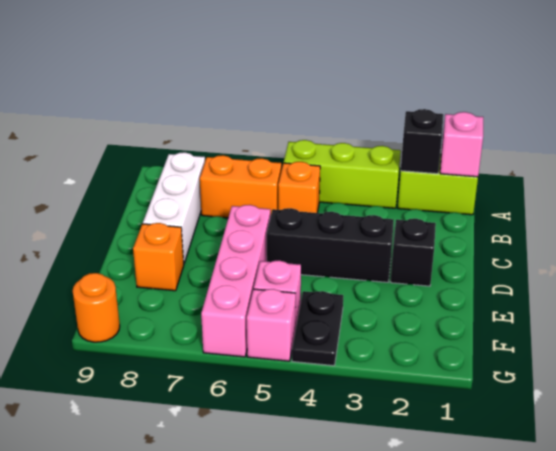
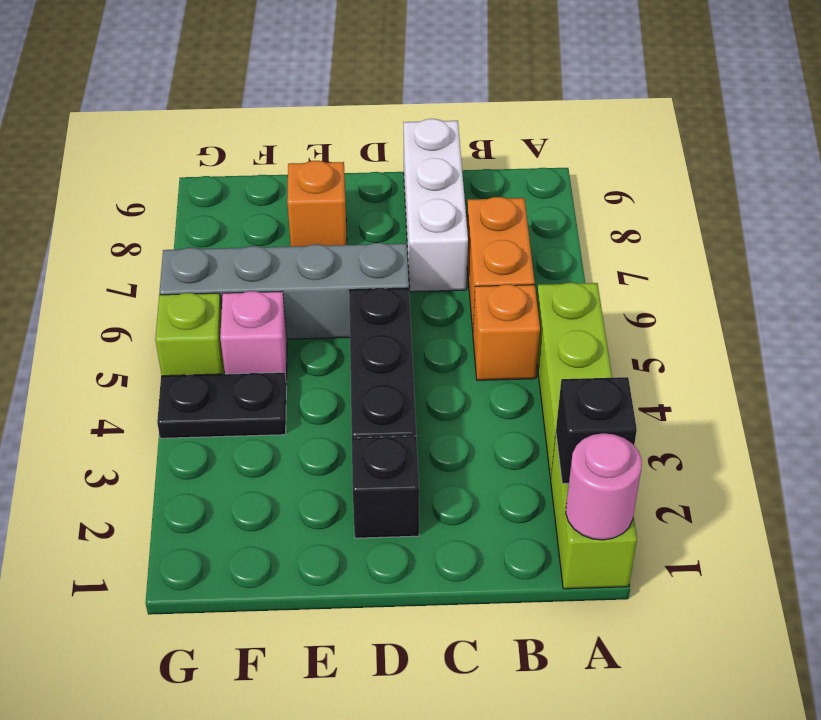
pink brick A1 level 2 -> pink round brick A1 level 2
white brick B8:D8 level 1 -> white brick C7:C9 level 1
pink brick D6:G6 level 1 -> grey brick D6:G6 level 1
pink brick G5 level 1 -> lime brick G5 level 1
orange round brick G9 level 1 -> none

